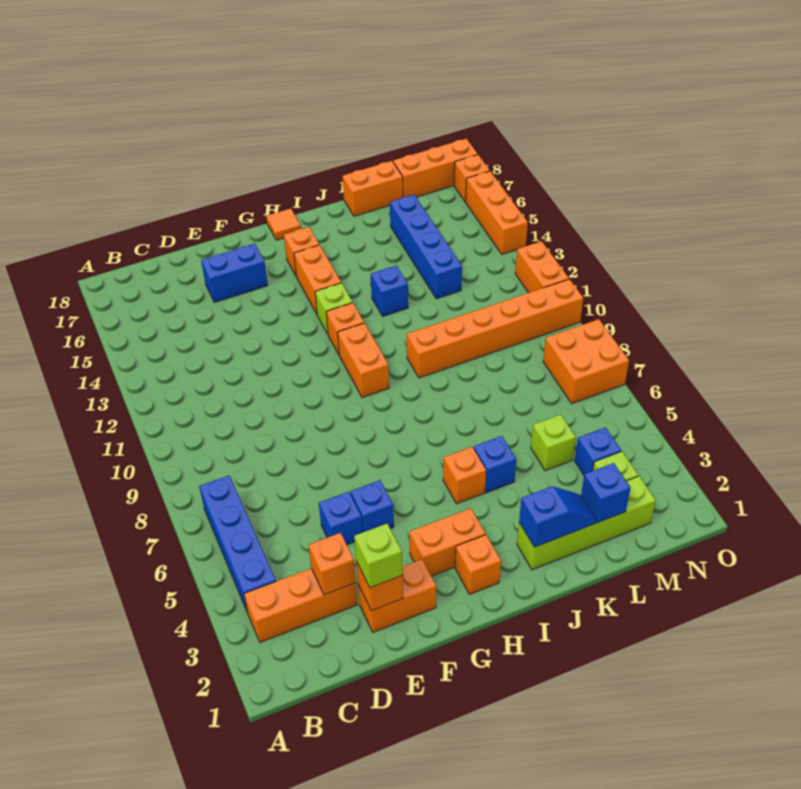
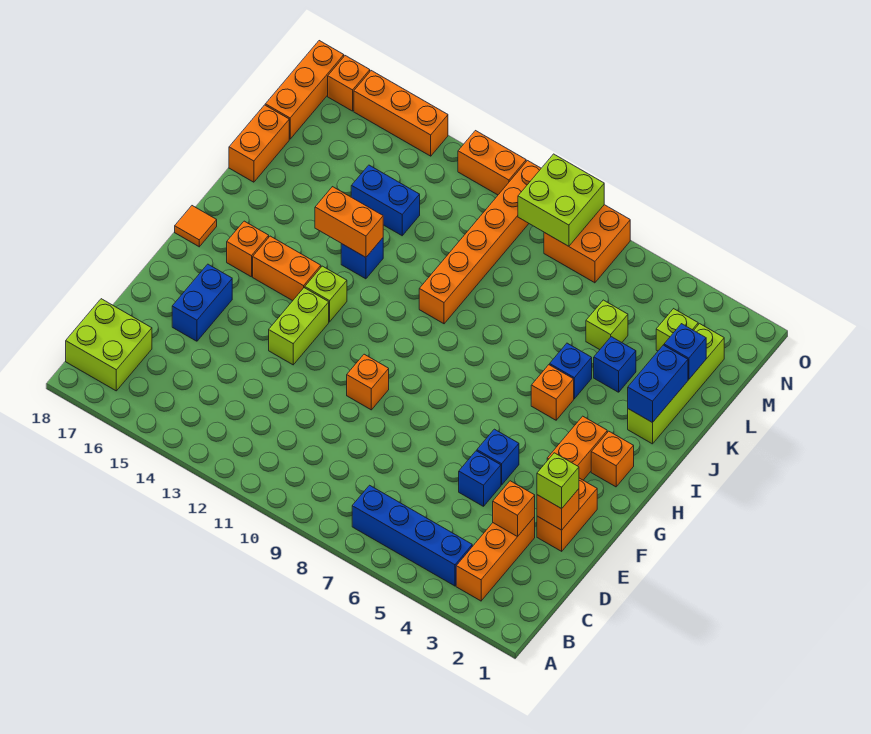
none -> lime brick B17:C18 level 1
none -> lime brick F13:G13 level 1
orange brick H10:H11 level 1 -> orange brick J13:J14 level 2
orange brick H12 level 1 -> orange brick F10 level 1
blue slope J2:K2 level 2 top J -> blue brick J2:K2 level 2
blue brick L13:L16 level 1 -> blue brick L13:L14 level 1
blue brick M4 level 1 -> blue brick K4 level 1
none -> lime brick N8:O9 level 2

